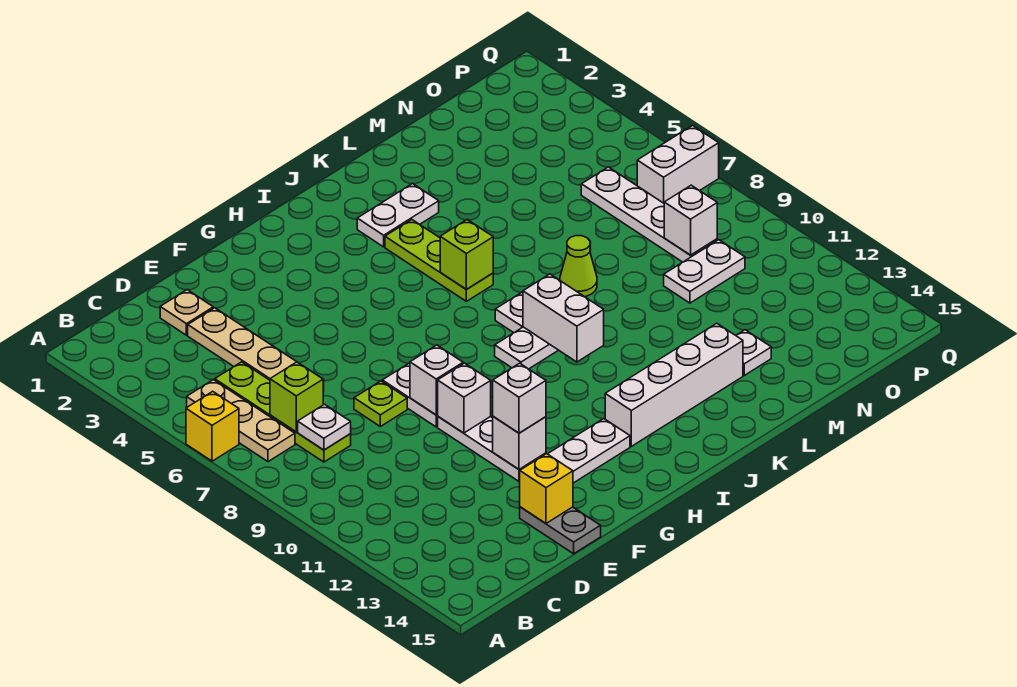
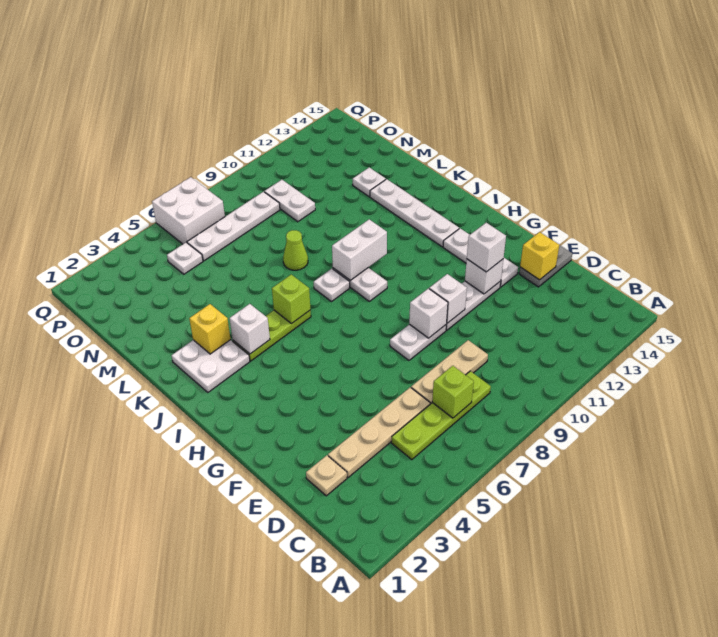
yellow brick A6 level 1 -> yellow brick K3 level 2
tan plate B5:B7 level 1 -> tan plate D7:D9 level 1
white plate C8 level 2 -> white plate O5 level 1
lime plate E8 level 1 -> none
white brick I13:L13 level 1 -> white plate I13:L13 level 1
white plate J3:K3 level 1 -> white plate J2:K3 level 1
white brick O9 level 2 -> white brick J4 level 2
white brick P7:Q7 level 1 -> white brick P6:Q7 level 1

